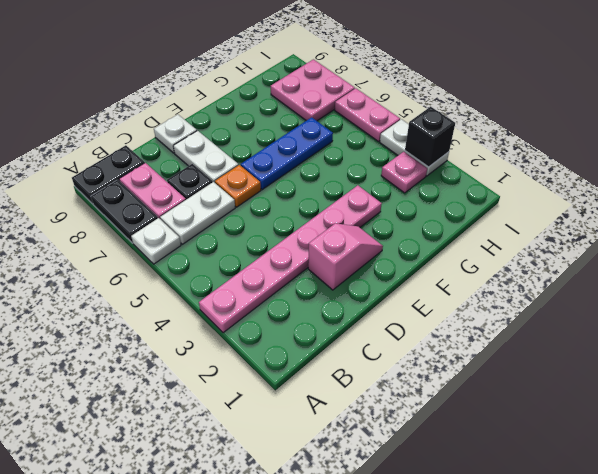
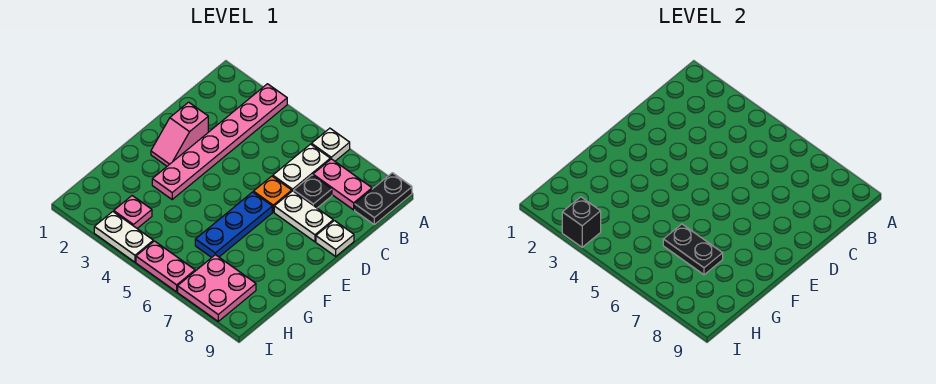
black plate A7:A8 level 1 -> black plate G6:G7 level 2

